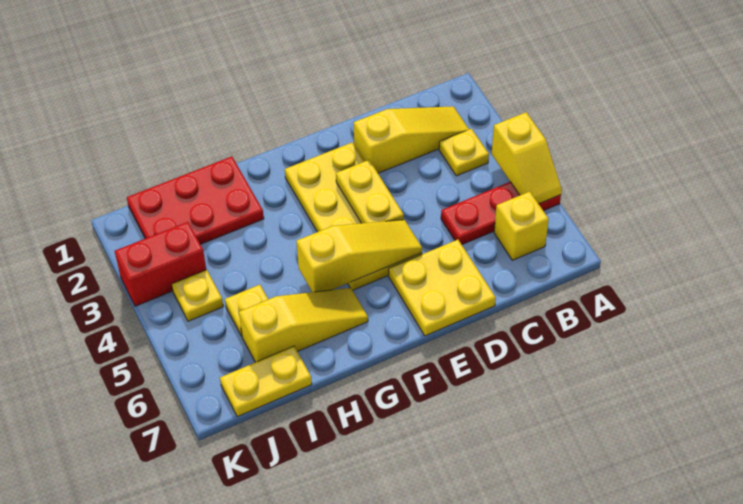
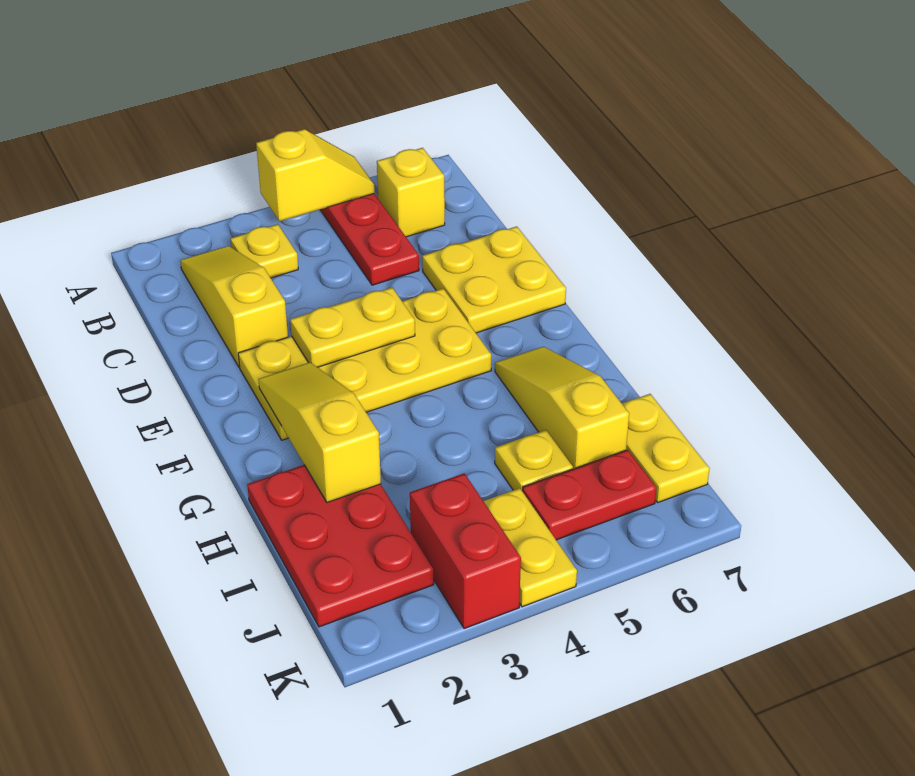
yellow slope E5:G5 level 2 top G -> yellow slope F2:H2 level 2 top H
yellow plate J4 level 1 -> yellow plate J4:K4 level 1
none -> red plate J5:J6 level 1

